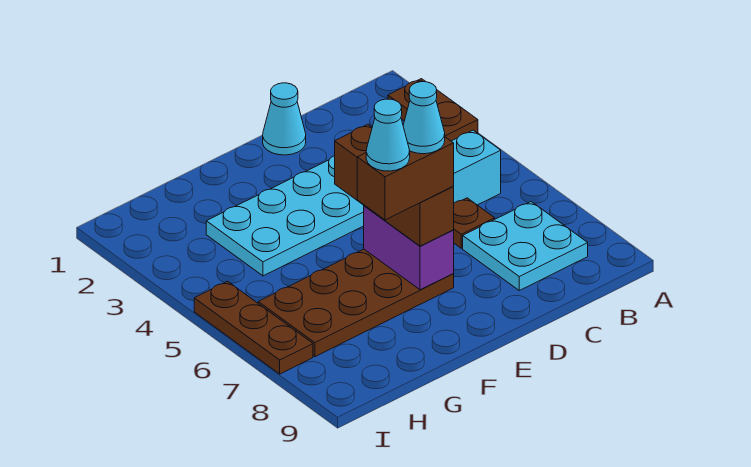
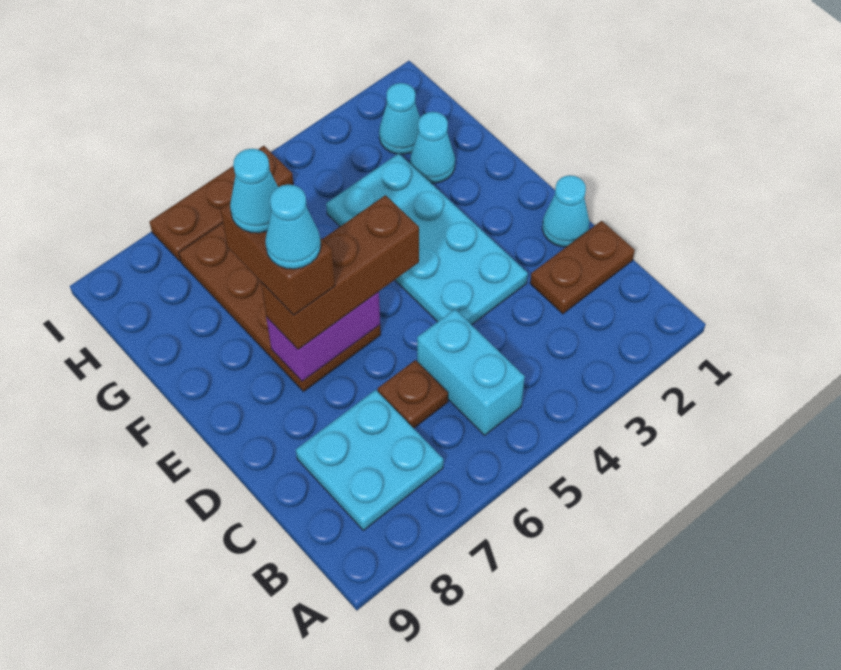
brown plate A2:A3 level 1 -> brown plate C1:C2 level 1
none -> cyan cone G2 level 1
none -> cyan cone H2 level 1

